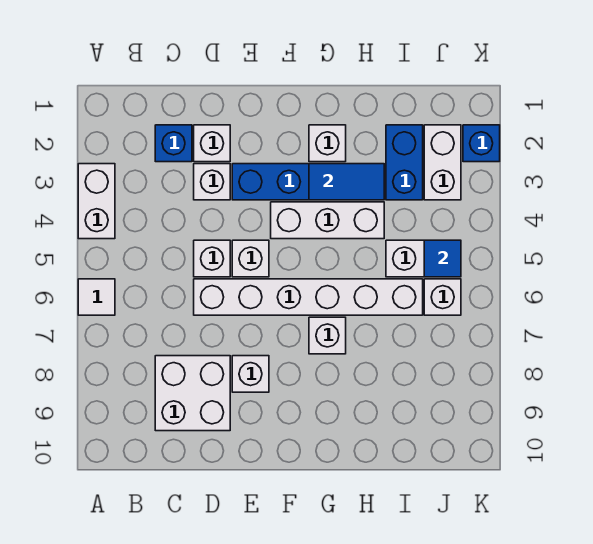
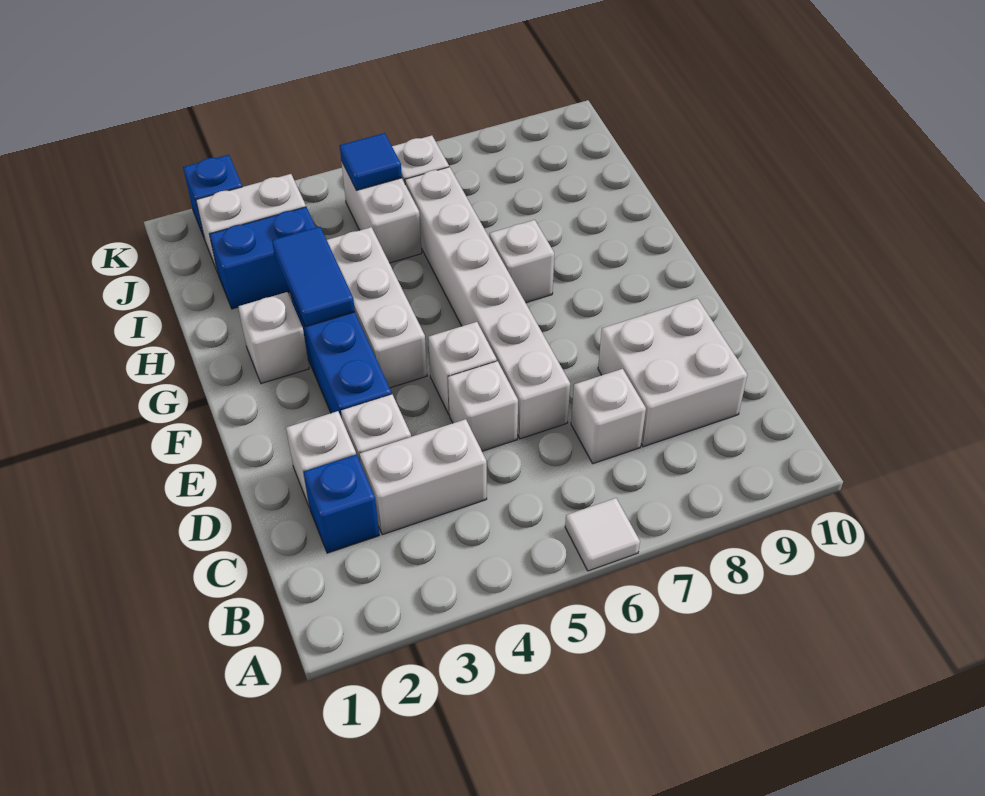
white brick A3:A4 level 1 -> white brick C3:C4 level 1
white brick E8 level 1 -> white brick C7 level 1

